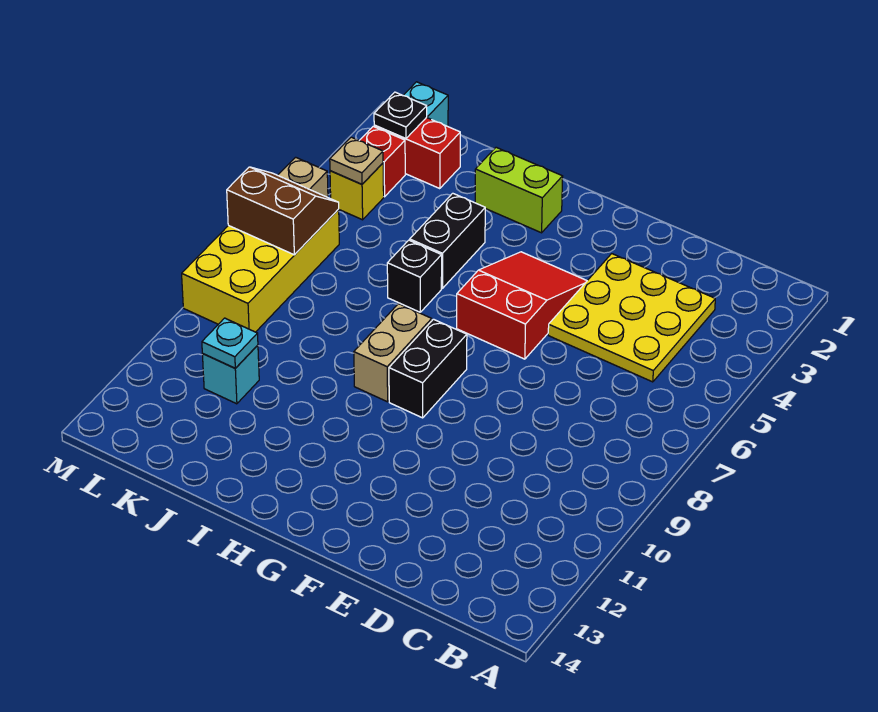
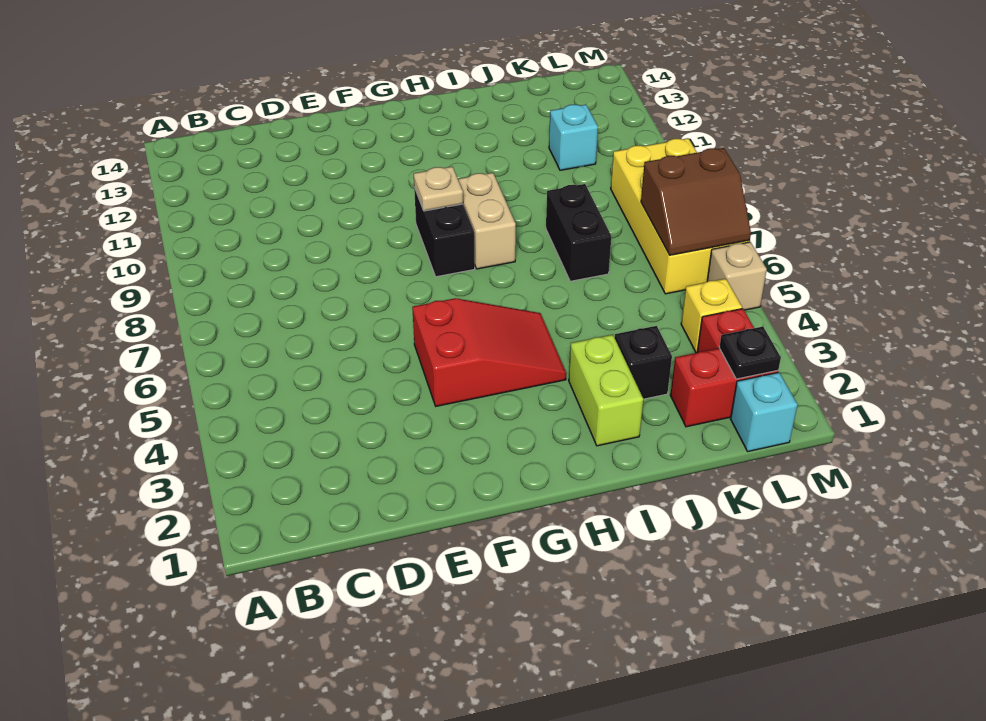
yellow plate C3:E5 level 1 -> none
red slope F4:G6 level 1 top 6 -> red slope F4:H5 level 1 top F
lime brick H2:I2 level 1 -> lime brick I2:I3 level 1
black brick I4:I5 level 1 -> black brick J7:J8 level 1
black brick I6 level 1 -> black brick J3 level 1
cyan plate K11 level 2 -> none
tan plate L4 level 2 -> tan plate G9 level 2

